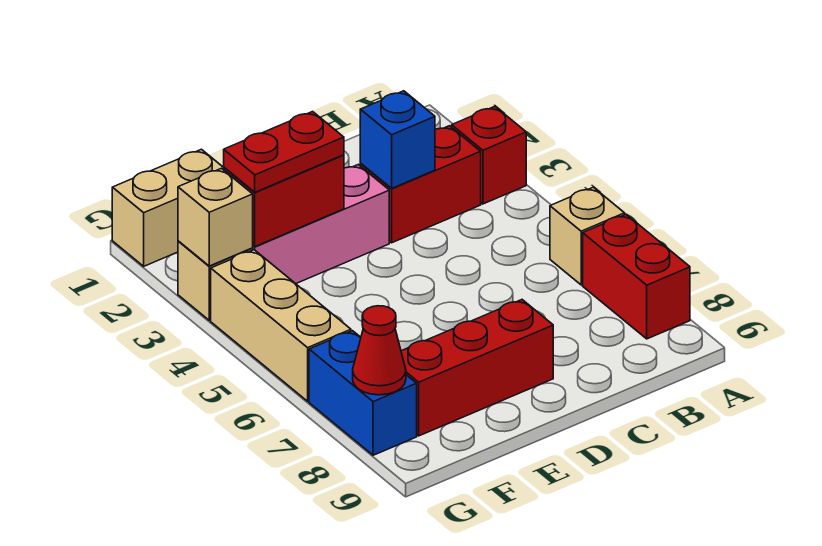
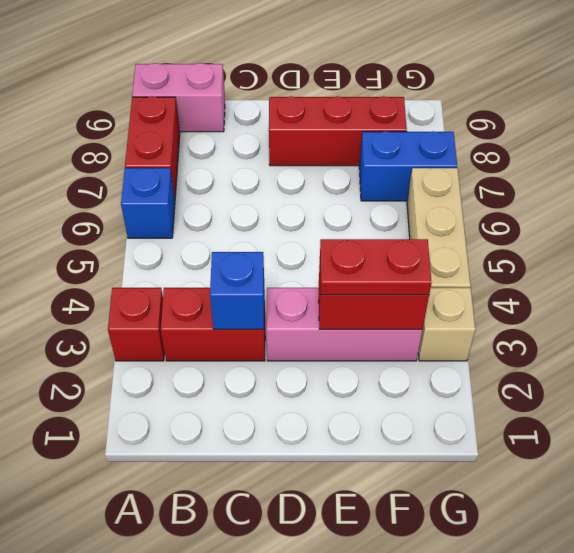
tan brick A6 level 1 -> blue brick A6 level 1
none -> pink brick A9:B9 level 1
tan brick F1:G1 level 1 -> none
tan brick G3 level 2 -> none
blue brick G7:G8 level 1 -> blue brick F7:G7 level 1
red cone G8 level 2 -> none

